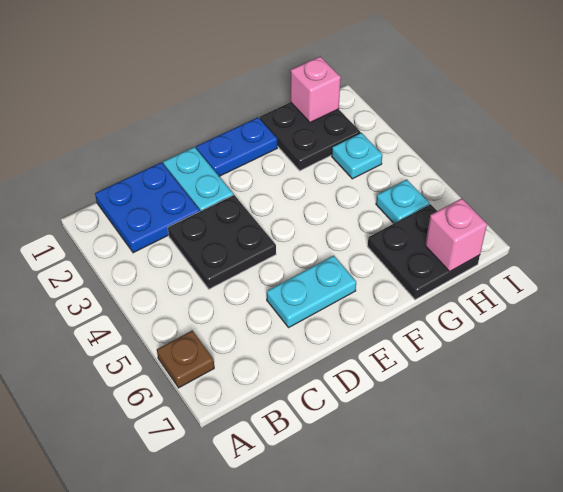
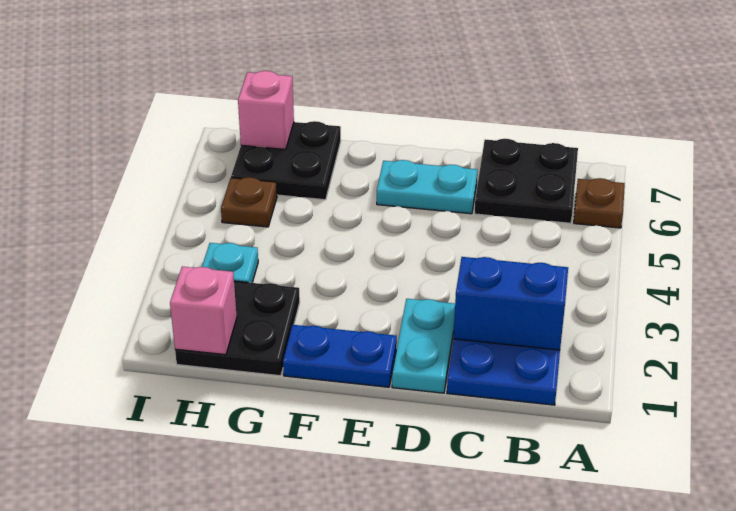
none -> blue brick B2:C2 level 2
black plate C3:D4 level 1 -> black plate B6:C7 level 1
cyan plate H5 level 1 -> brown plate H5 level 1

